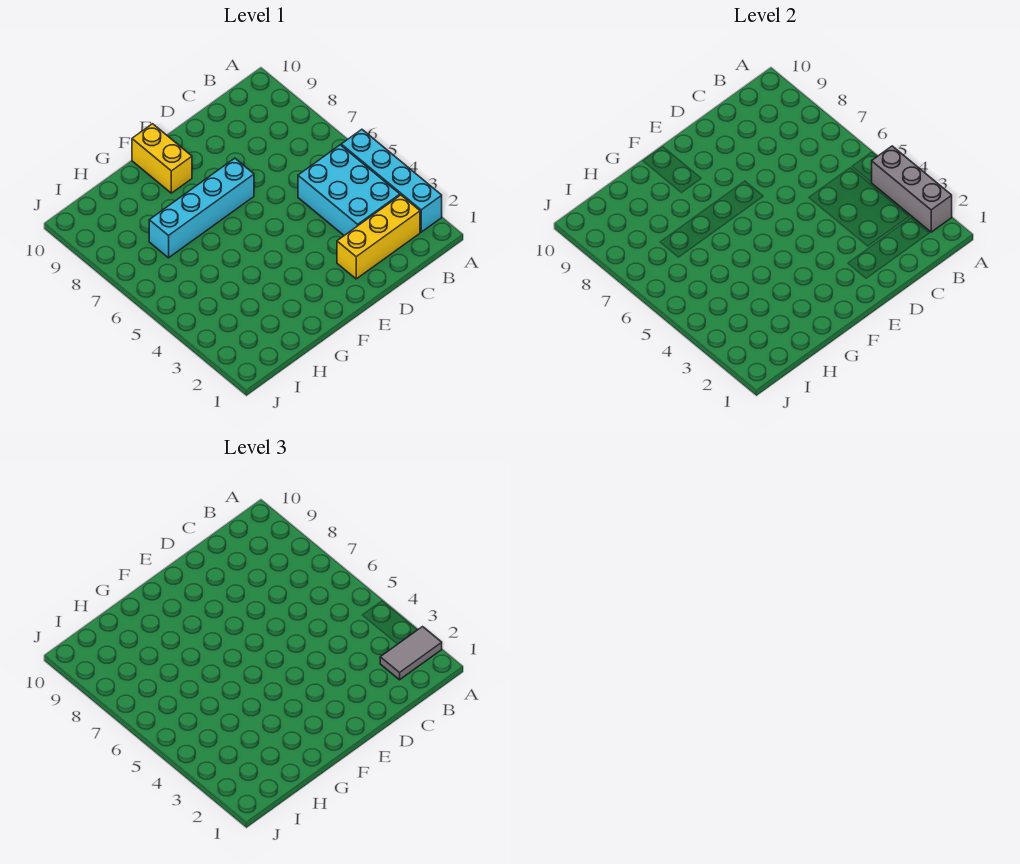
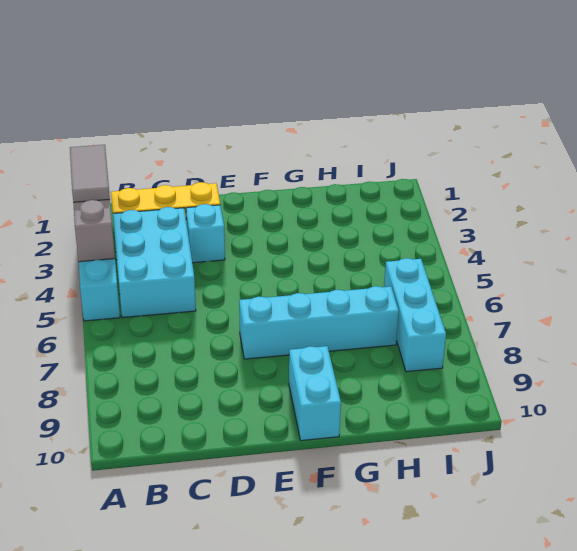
grey tile A2:B2 level 3 -> grey tile A2:A3 level 3
none -> cyan brick D3 level 1
yellow brick F9:F10 level 1 -> cyan brick F9:F10 level 1
none -> cyan brick I6:I8 level 1

